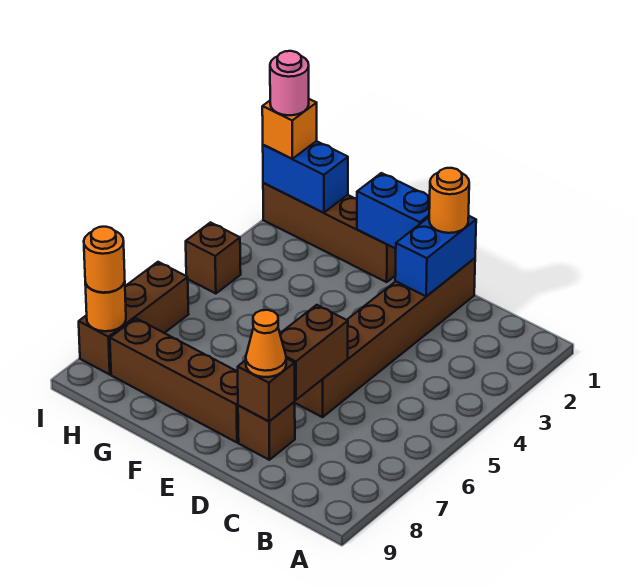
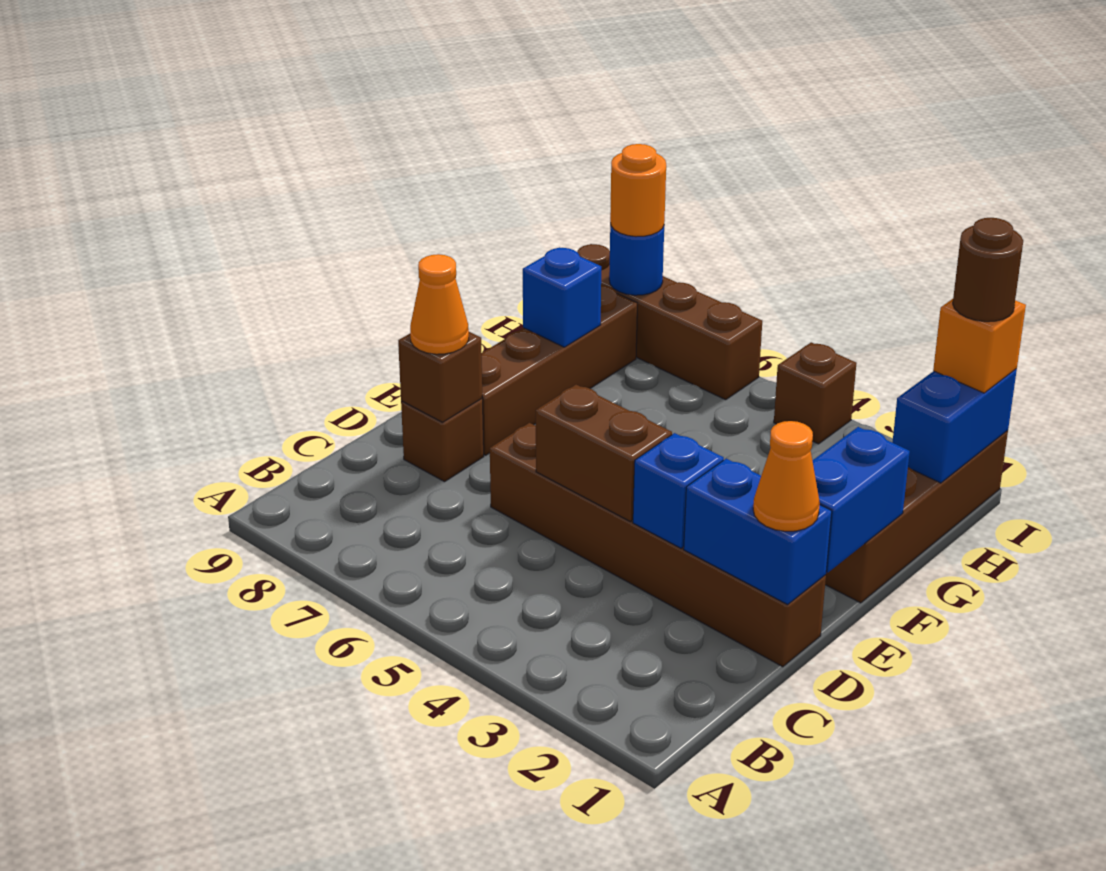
orange round brick D1 level 3 -> orange cone D1 level 3
none -> blue brick D3 level 2
brown brick D6:D7 level 2 -> brown brick D4:D5 level 2
none -> blue brick G8 level 2
pink round brick I1 level 4 -> brown round brick I1 level 4
brown brick I6:I8 level 1 -> brown brick I6:I9 level 1
orange round brick I8 level 2 -> blue round brick I8 level 2

